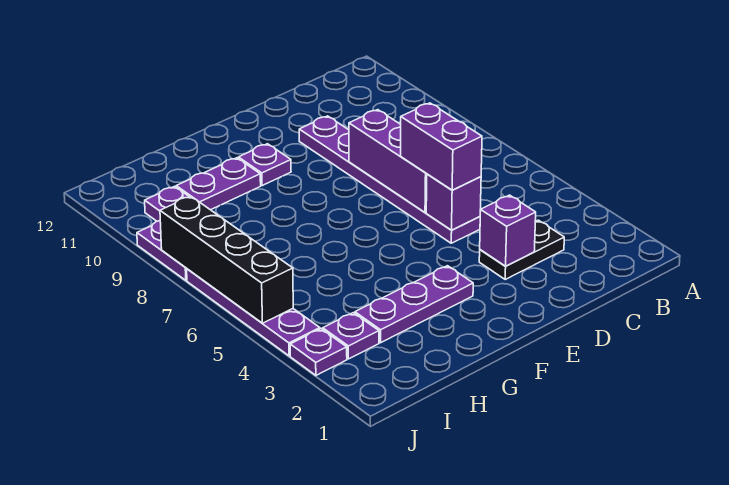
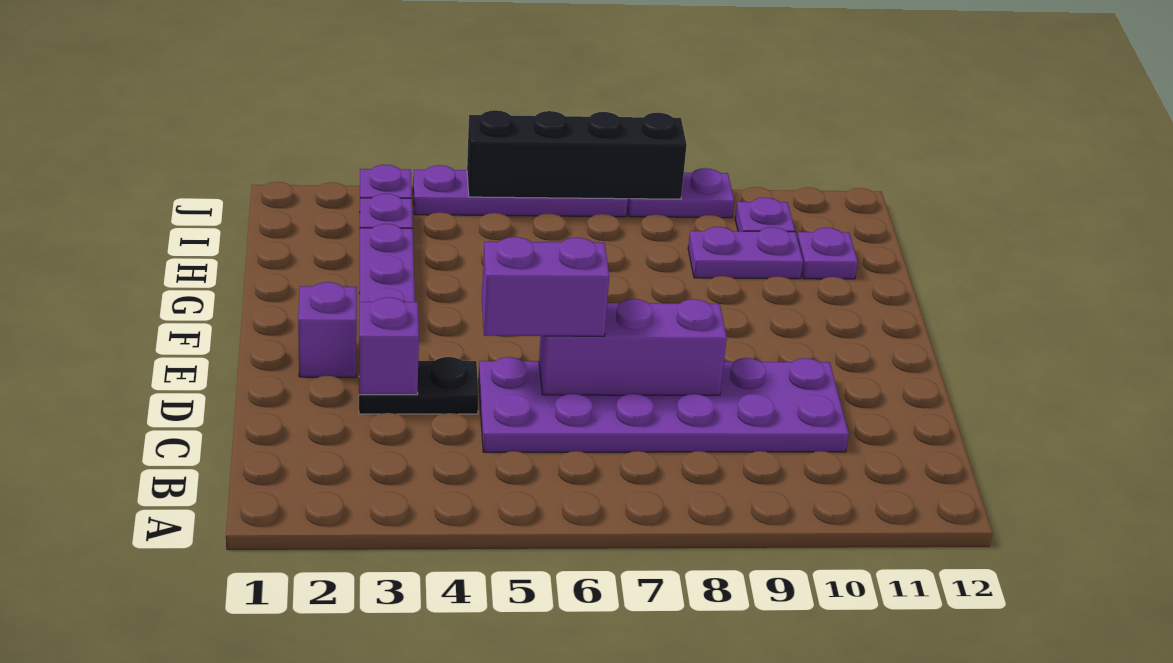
black plate C3:D3 level 1 -> black plate D3:D4 level 1
purple plate D5:D10 level 1 -> purple plate C5:D10 level 1
purple brick D5 level 2 -> purple brick E2 level 1
purple plate F10 level 1 -> purple plate H11 level 1
purple plate G10:H10 level 1 -> purple plate H9:H10 level 1

